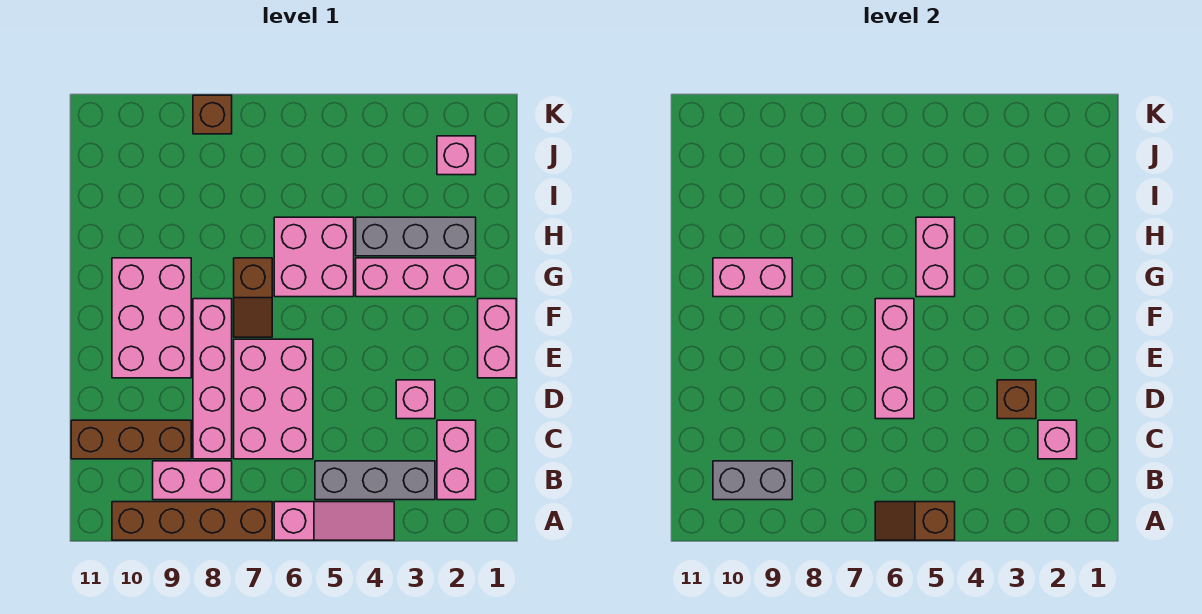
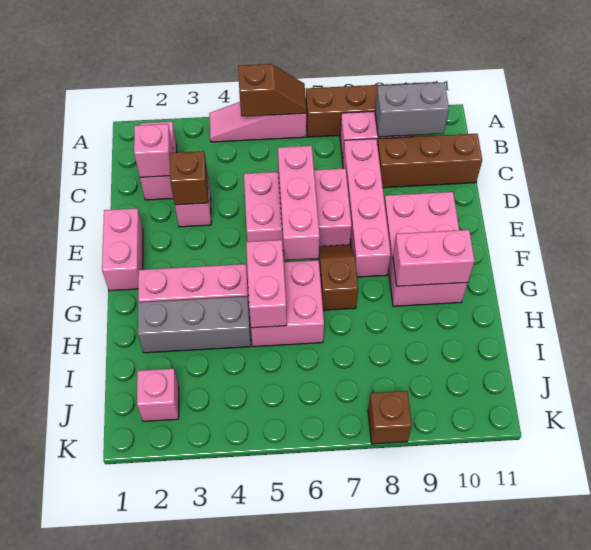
grey brick B3:B5 level 1 -> none
pink brick C6:E7 level 1 -> pink brick D5:E7 level 1

